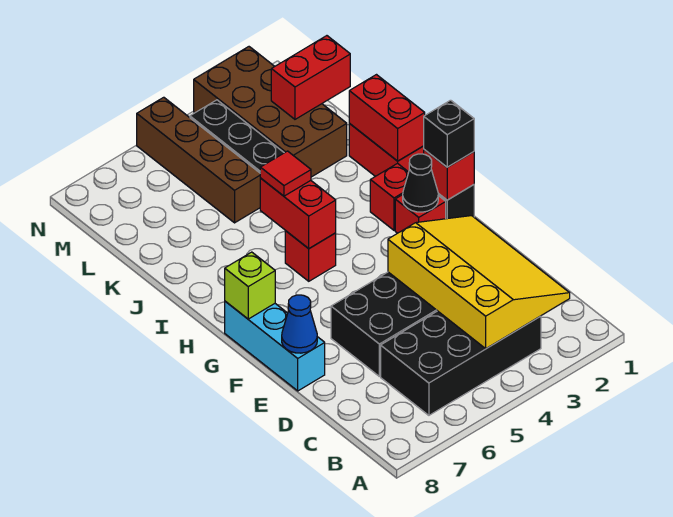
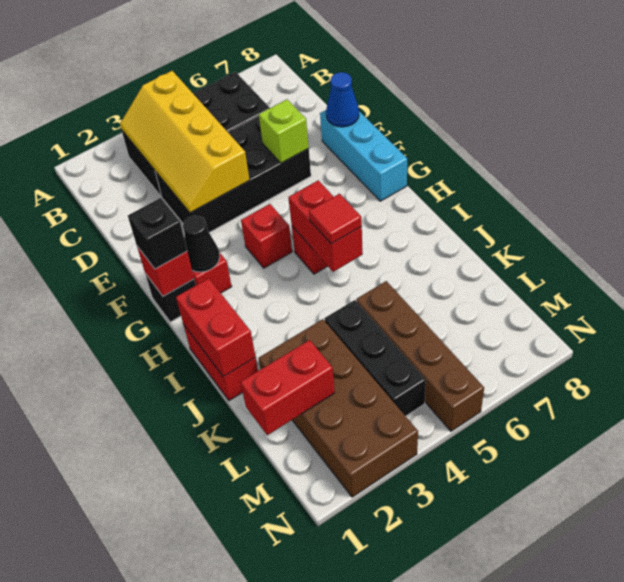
yellow slope B2:E4 level 2 top 4 -> yellow slope B3:E4 level 2 top 4
lime brick G8 level 2 -> lime brick E6 level 2
red brick H2 level 1 -> red brick G4 level 1

